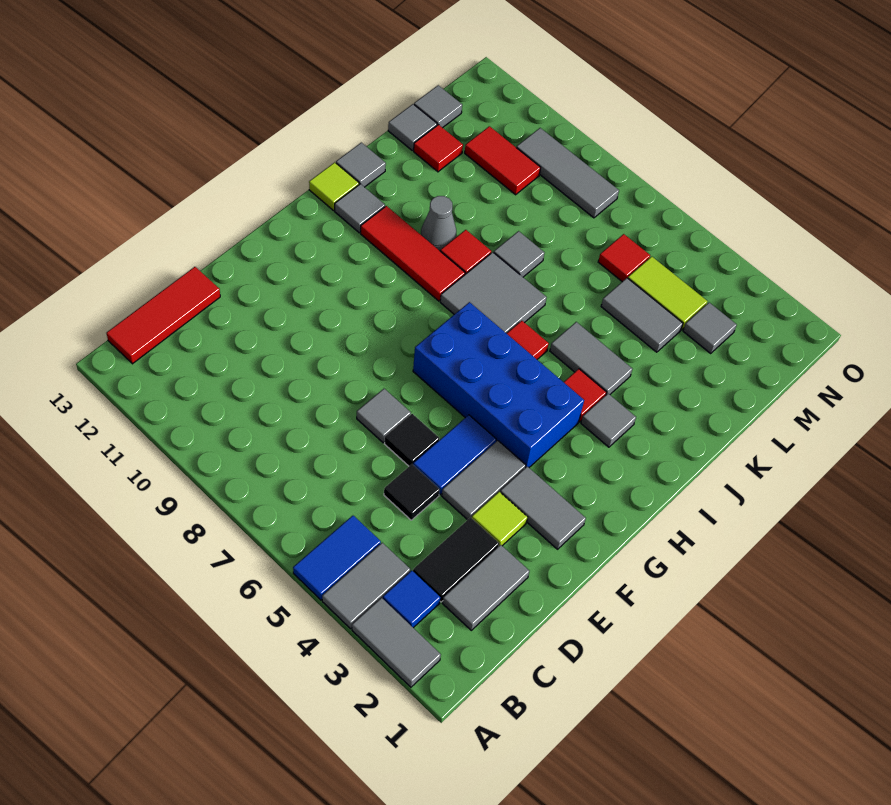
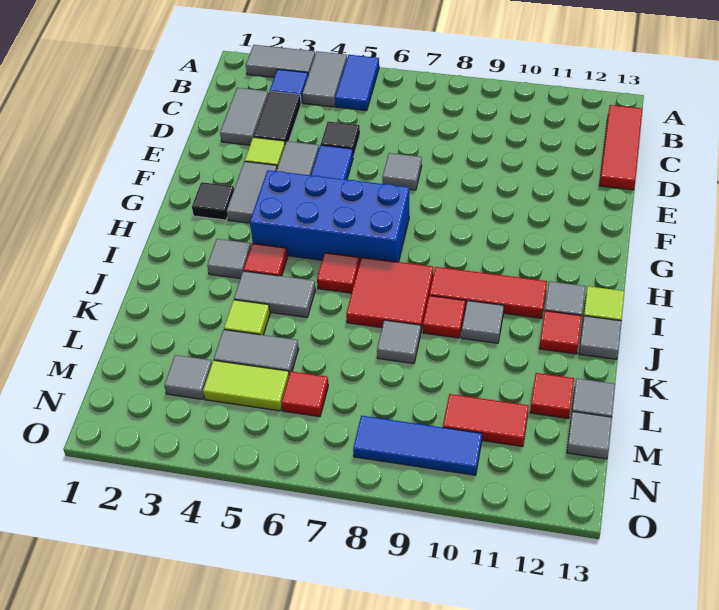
black tile E6 level 1 -> black tile G2 level 1
grey tile F2:F3 level 1 -> grey tile F3:G3 level 1
grey tile I7:J8 level 1 -> red tile I7:J8 level 1
grey cone J10 level 1 -> grey tile J10 level 1
none -> red tile J12 level 1
none -> lime tile K4 level 1
grey tile N8:N10 level 1 -> blue tile N8:N10 level 1

